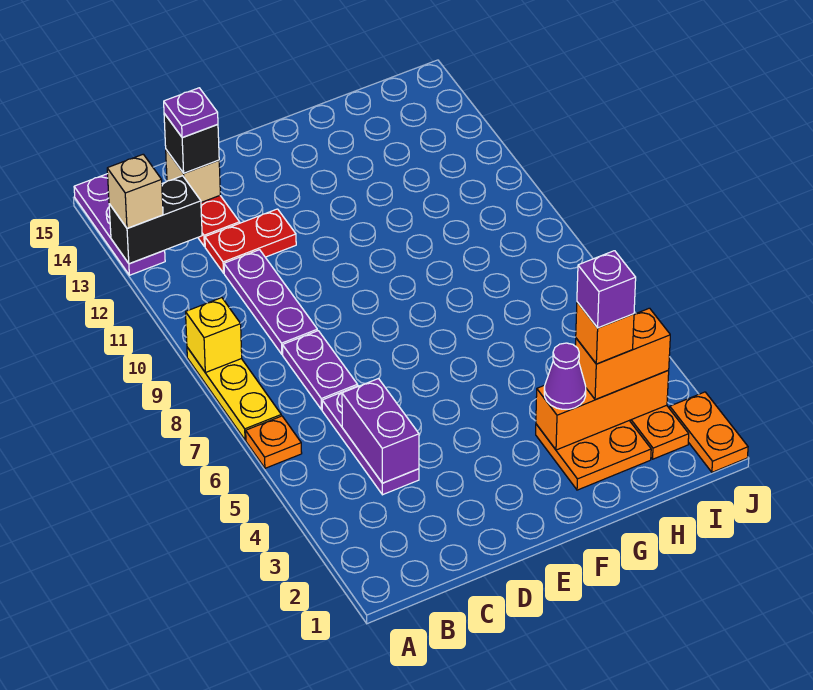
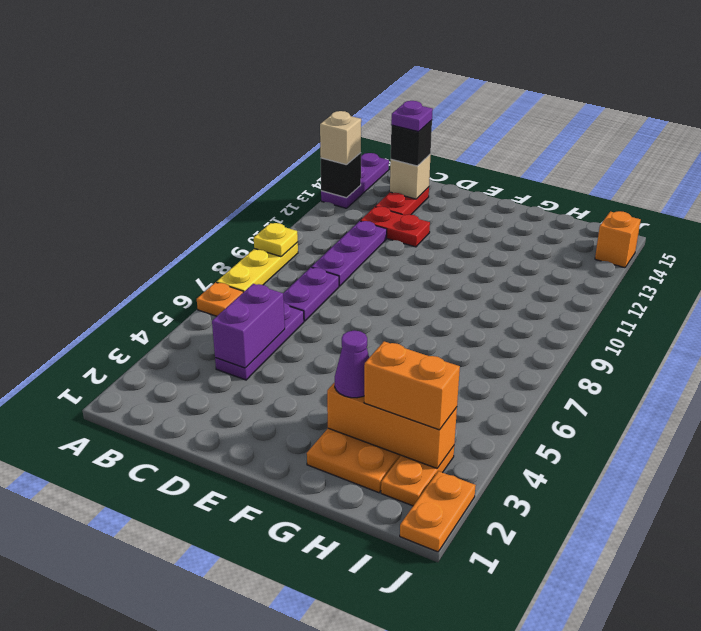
yellow brick A9 level 2 -> yellow plate A9 level 2
black brick A13:B13 level 2 -> black brick A13 level 2
orange brick H3 level 4 -> orange brick J14 level 1
purple brick H3 level 5 -> none

